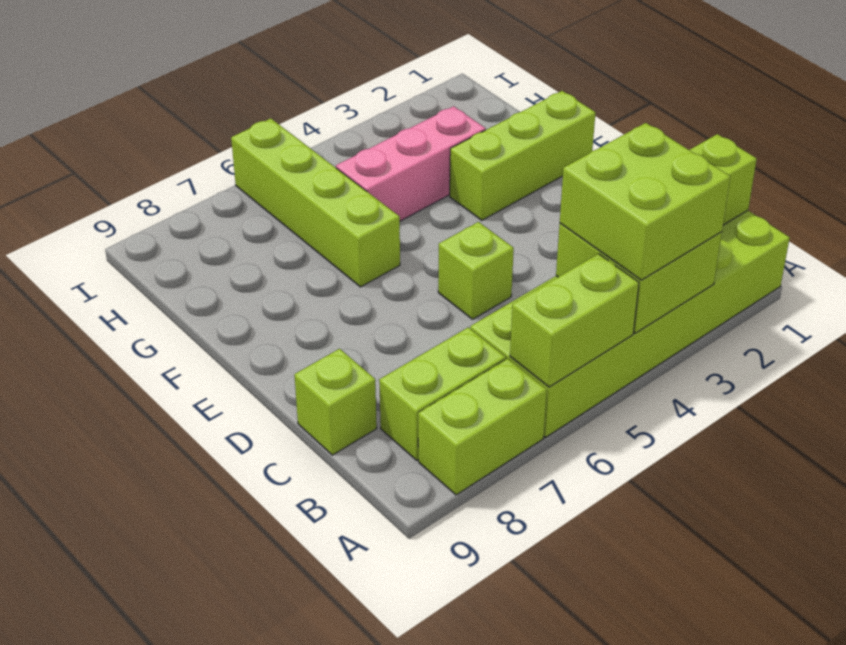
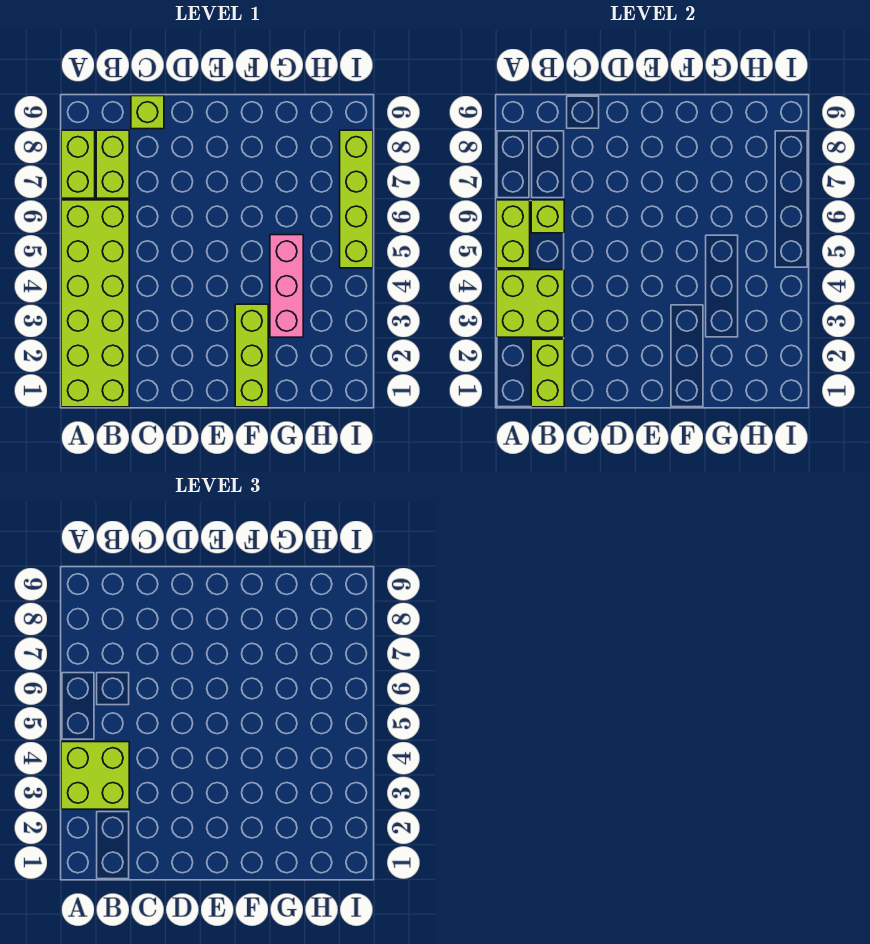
lime brick D5 level 1 -> lime brick B6 level 2
lime brick F6:I6 level 1 -> lime brick I5:I8 level 1

